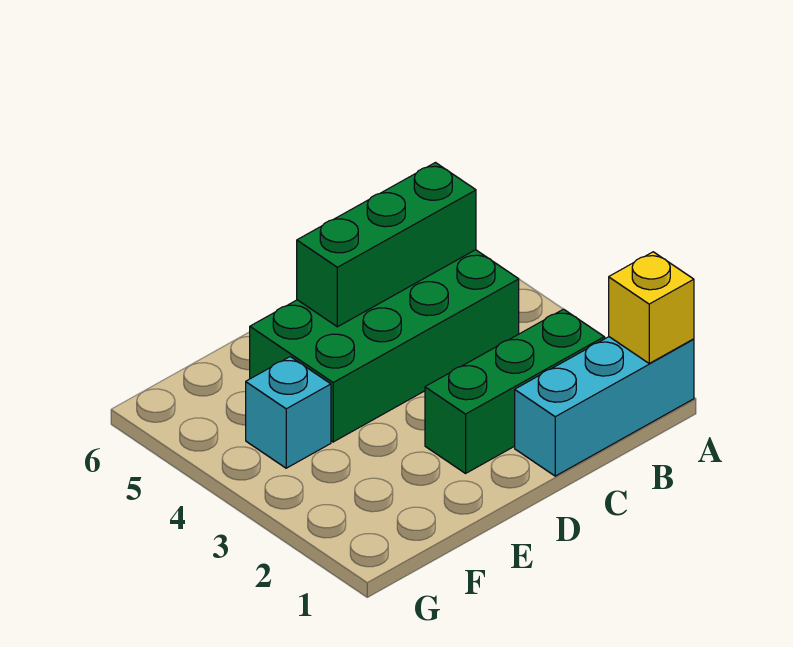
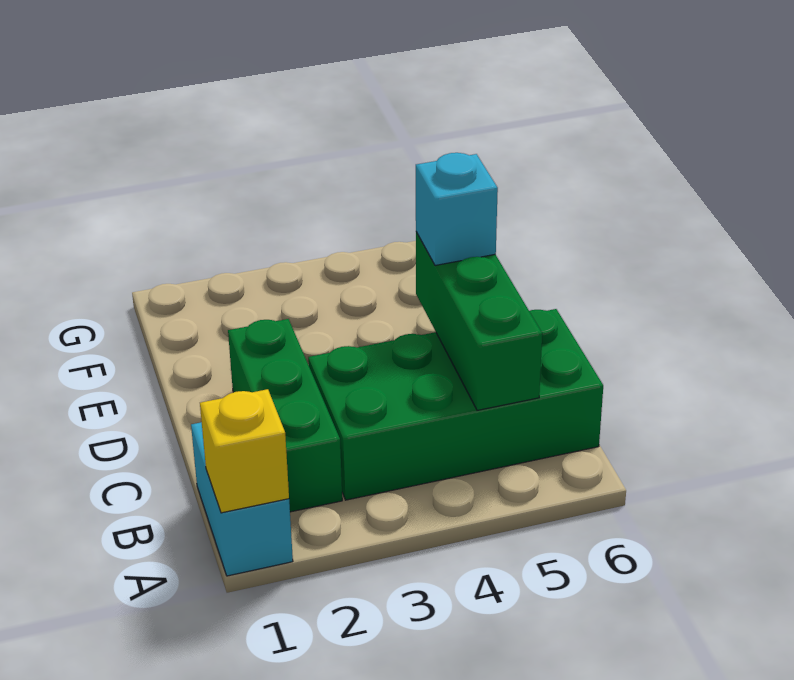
cyan brick A1:C1 level 1 -> cyan brick A1:B1 level 1
green brick B4:E5 level 1 -> green brick B3:C6 level 1
cyan brick F4 level 1 -> cyan brick D5 level 3

